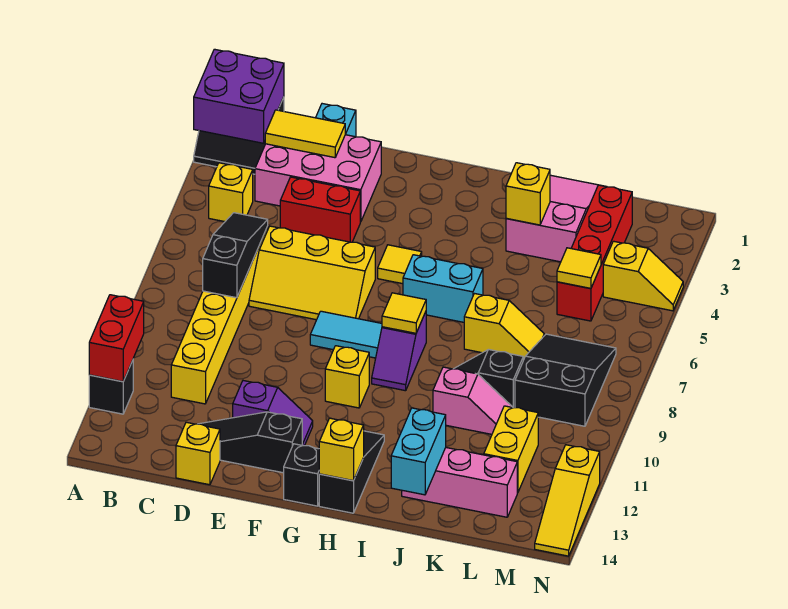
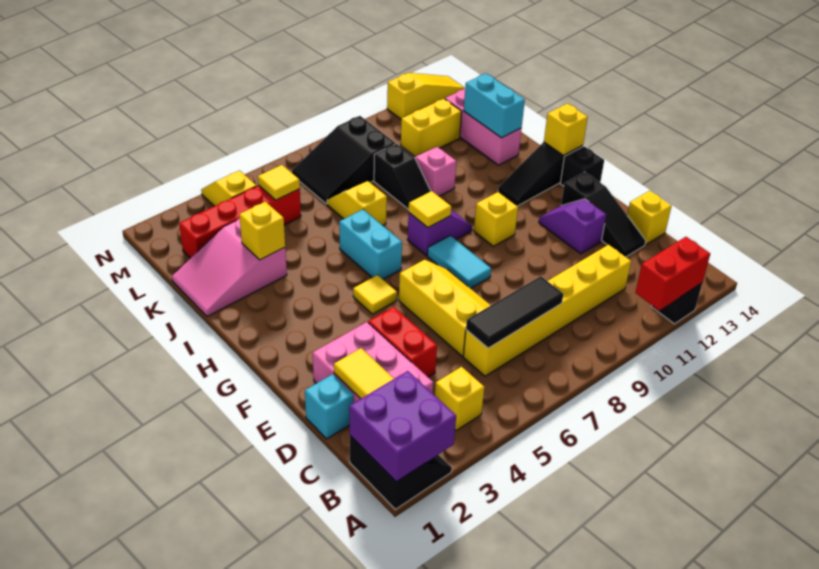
black slope C6:C8 level 2 top 8 -> black tile C6:C8 level 2
cyan brick J13:J14 level 2 -> cyan brick J13:K13 level 2

